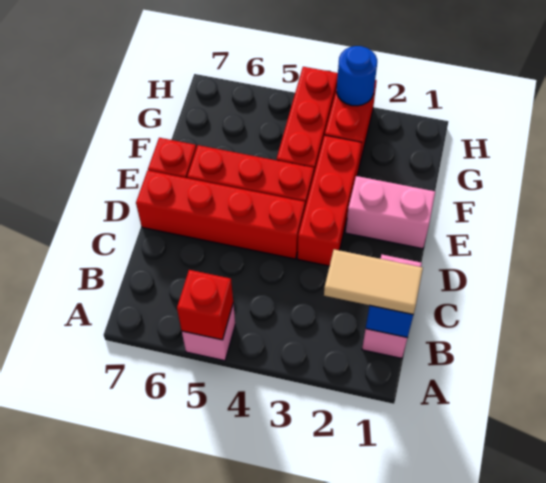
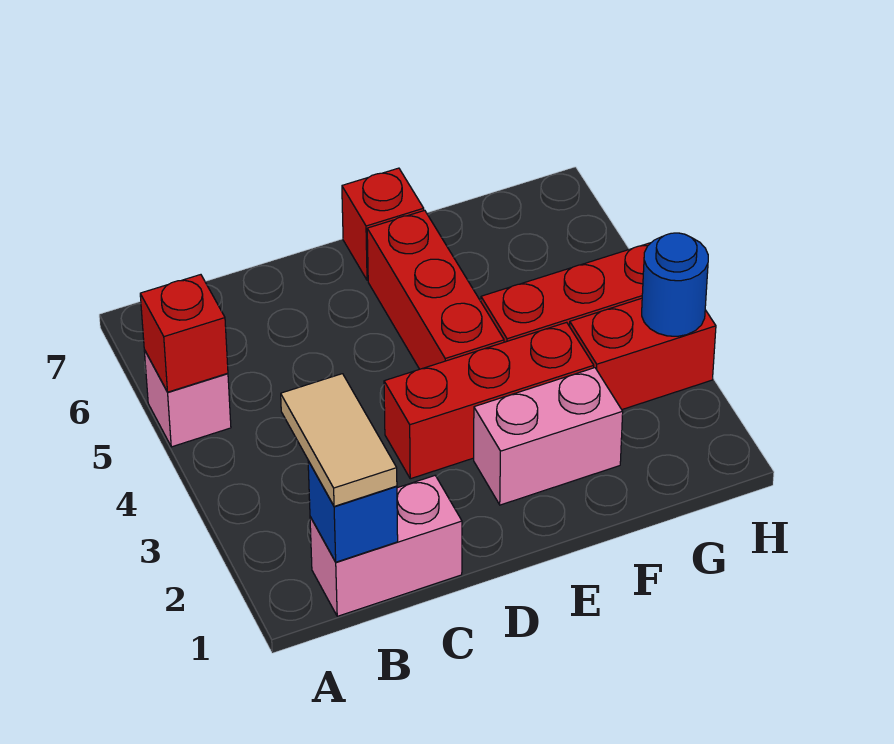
red brick D4:D7 level 1 -> none
pink brick E1:E2 level 1 -> pink brick E2:F2 level 1

